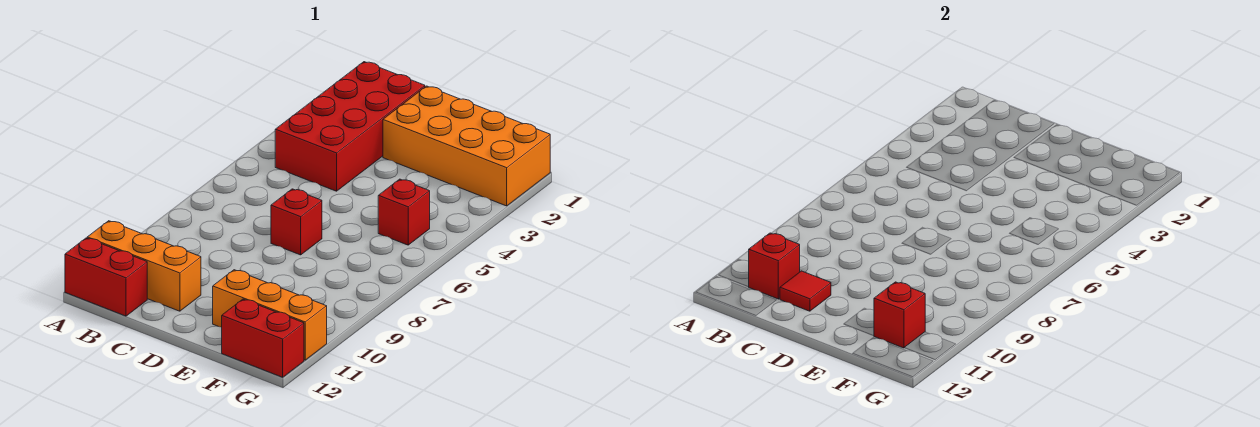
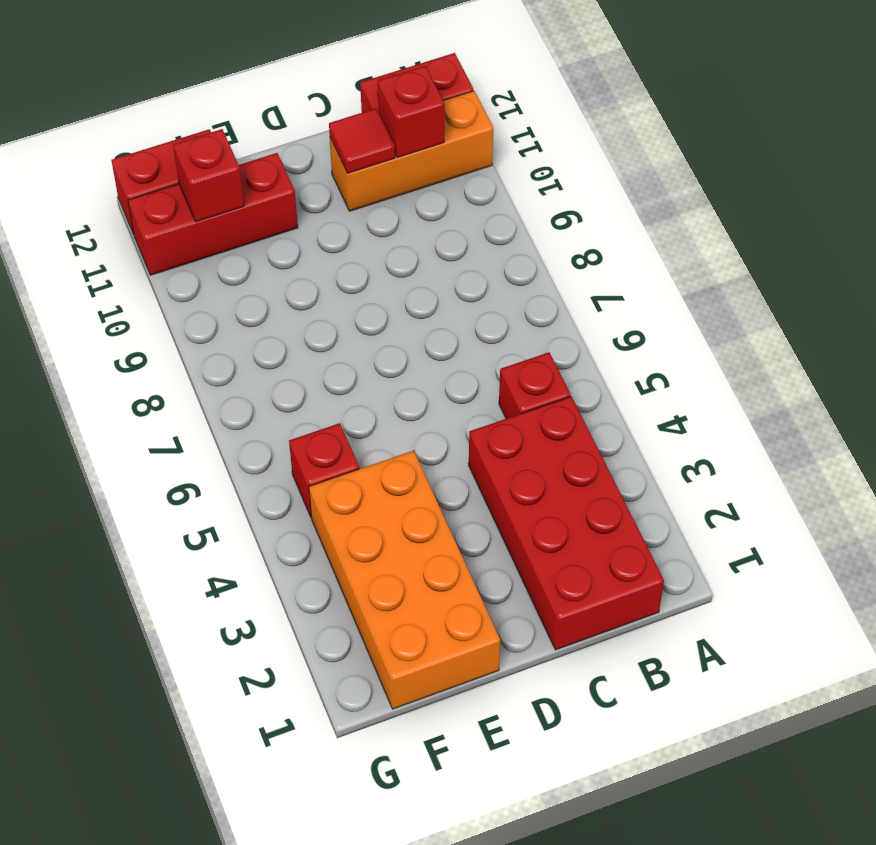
orange brick D1:G2 level 1 -> orange brick E1:F4 level 1
red brick D7 level 1 -> red brick B5 level 1
orange brick E11:G11 level 1 -> red brick E11:G11 level 1

